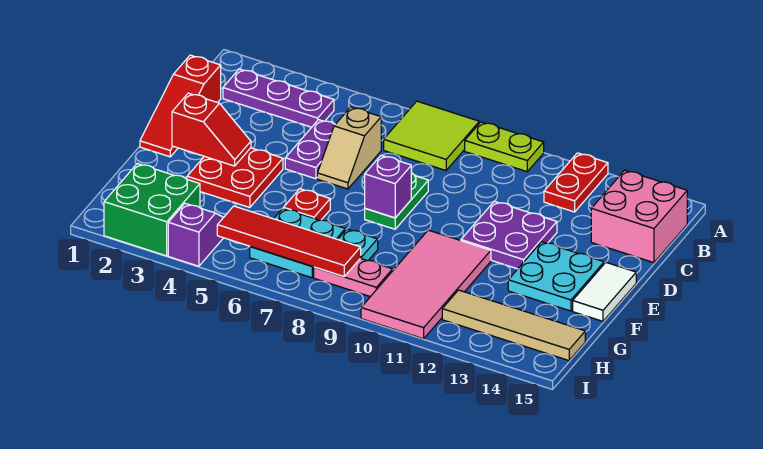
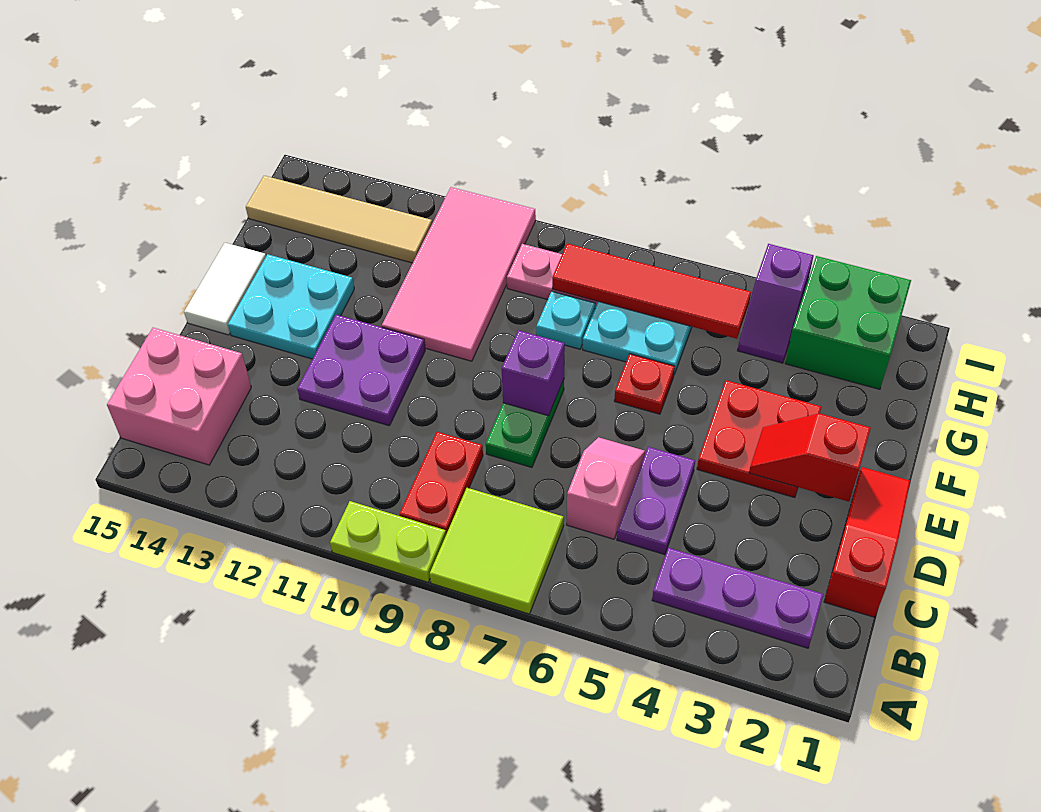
red plate A12:B12 level 1 -> red plate B9:C9 level 1
tan slope C6:D6 level 1 top C -> pink slope C6:D6 level 1 top C

